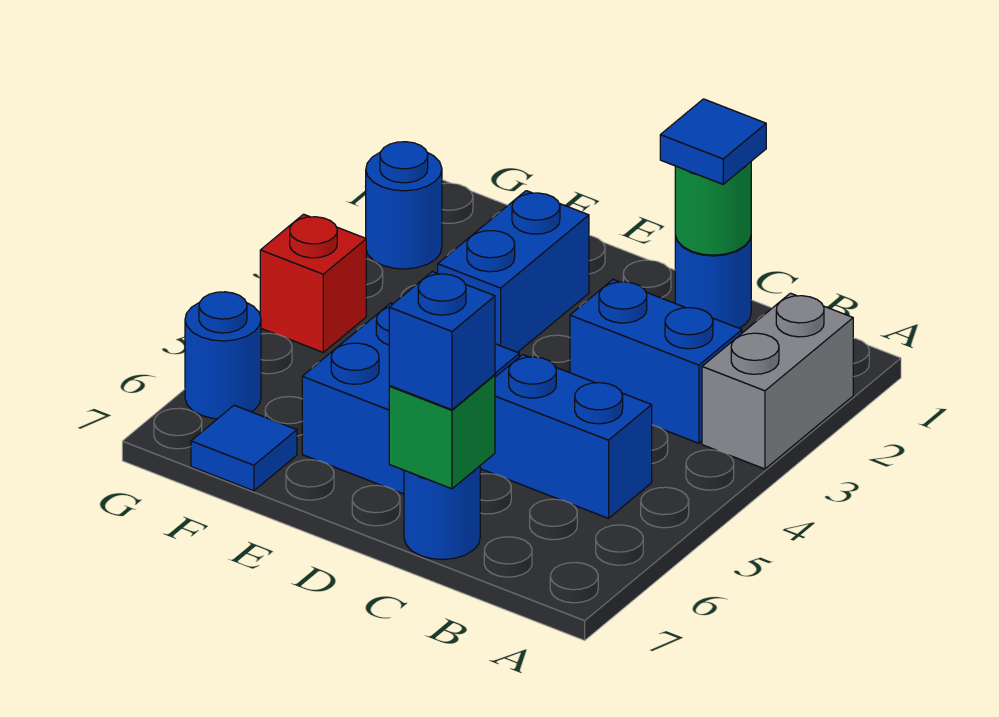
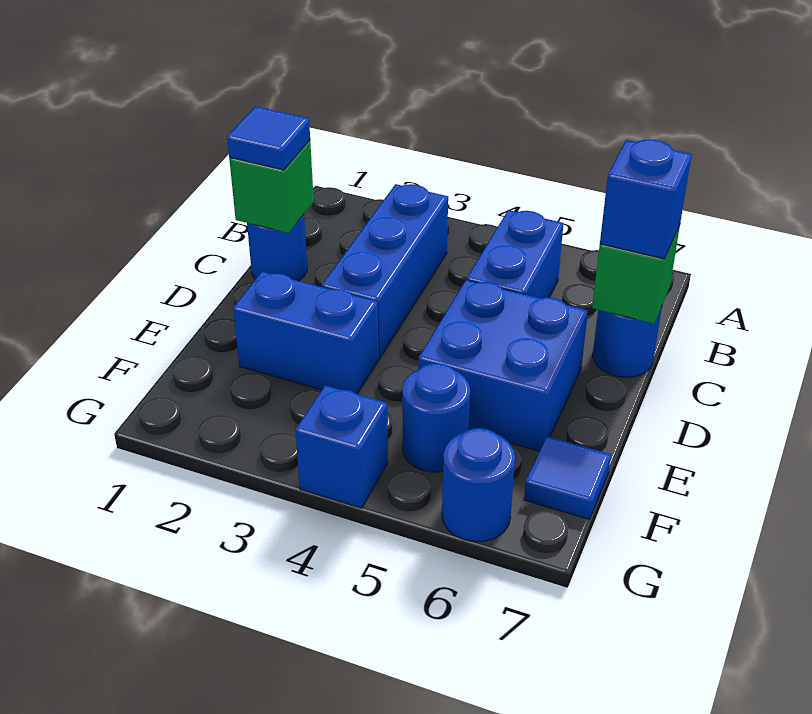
grey brick A2:A3 level 1 -> none
blue brick B3:C3 level 1 -> blue brick B3:D3 level 1
green round brick C1 level 2 -> green brick C1 level 2
blue round brick G2 level 1 -> blue round brick F5 level 1
red brick G4 level 1 -> blue brick G4 level 1

